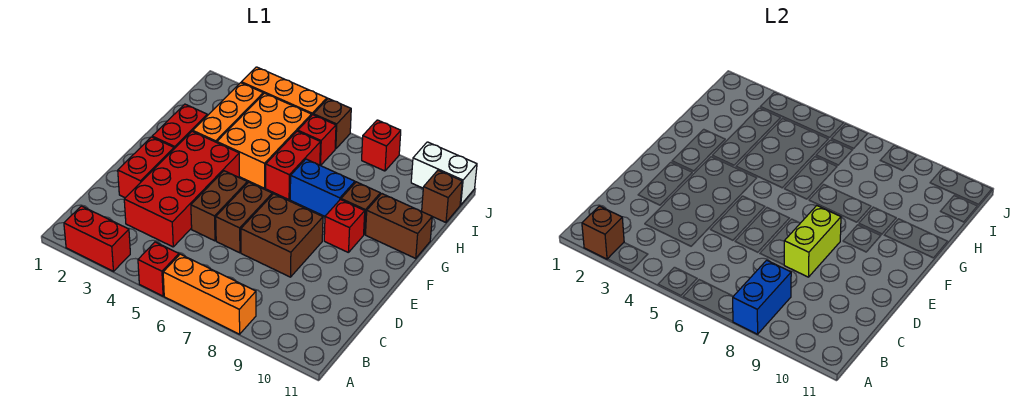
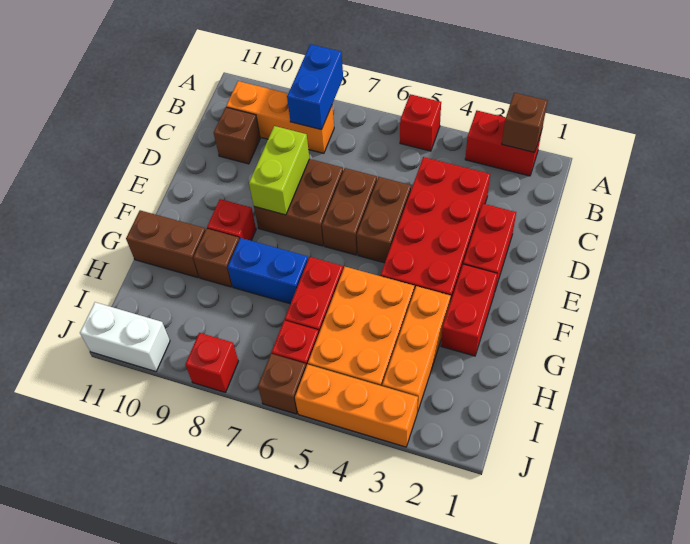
orange brick A6:A8 level 1 -> orange brick B8:B10 level 1
brown brick I11 level 1 -> brown brick C10 level 1

